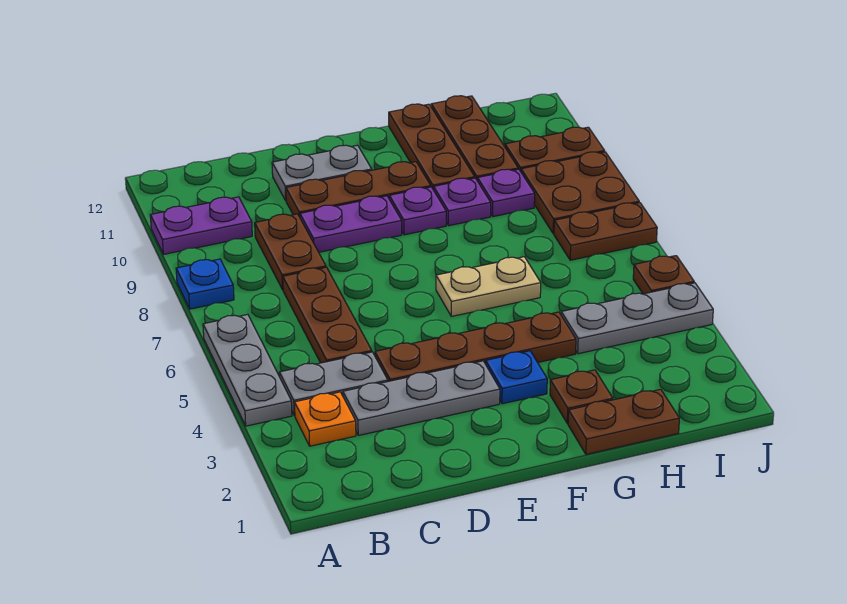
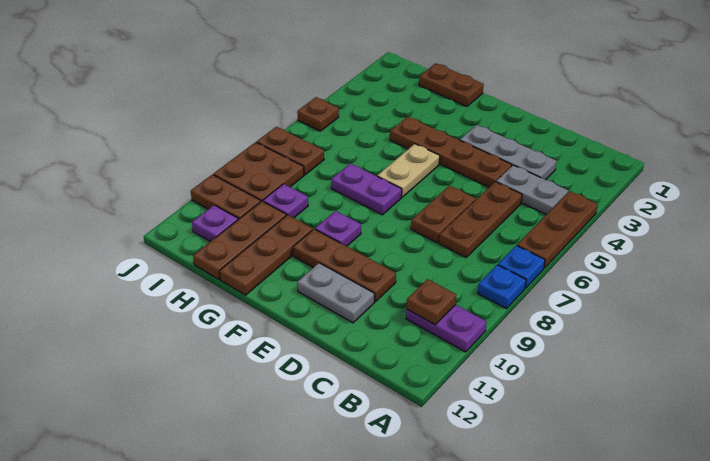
grey plate A4:A6 level 1 -> brown plate A4:A6 level 1
orange plate B3 level 1 -> none
brown plate C8:C9 level 1 -> brown plate D6:D7 level 1
purple plate D9:E9 level 1 -> purple plate F7:G7 level 1
blue plate F3 level 1 -> blue plate A7 level 1
tan plate F6:G6 level 1 -> tan plate F5:F6 level 1
brown plate G2 level 1 -> brown plate B10 level 2
purple plate G9 level 1 -> purple plate I11 level 1
grey plate H4:J4 level 1 -> none

